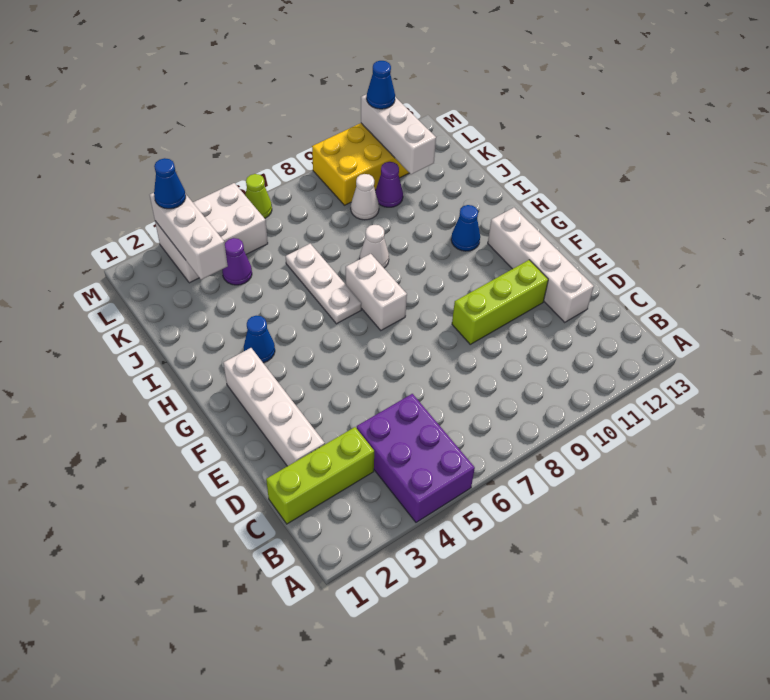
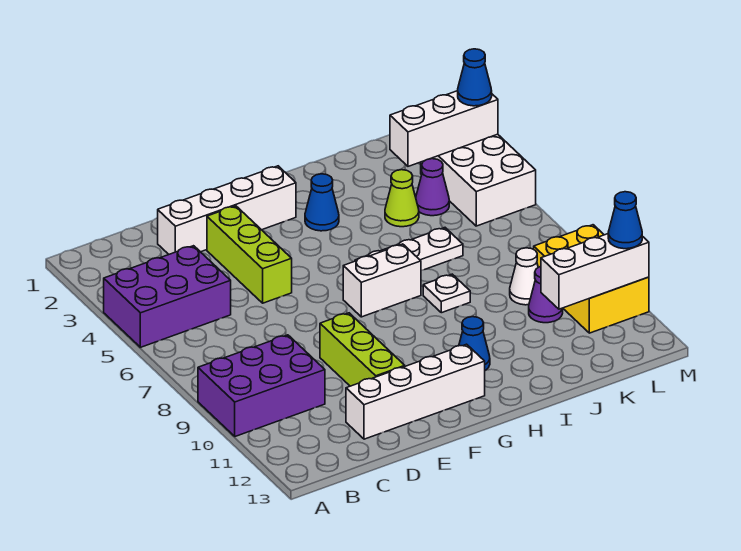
none -> purple brick A9:C10 level 1
lime brick C1:C3 level 1 -> lime brick E3:E5 level 1
white cone I8 level 1 -> white plate I8 level 1
lime cone M6 level 1 -> lime cone J4 level 1

